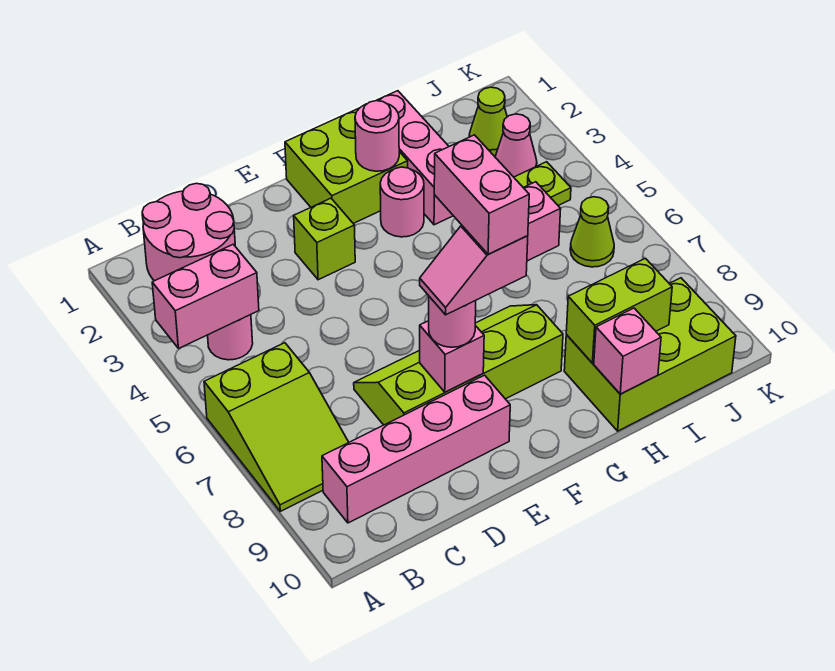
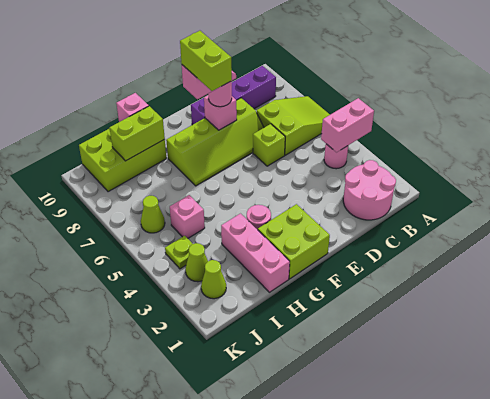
lime slope A6:B8 level 1 top 6 -> lime slope A6:C7 level 1 top C
pink brick B9:E9 level 1 -> purple brick B9:E9 level 1
lime brick E3 level 1 -> lime brick D6 level 1
pink brick F7:F8 level 5 -> lime brick F7:F8 level 5
pink round brick G2 level 2 -> none
pink cone J3 level 1 -> lime cone J3 level 1

